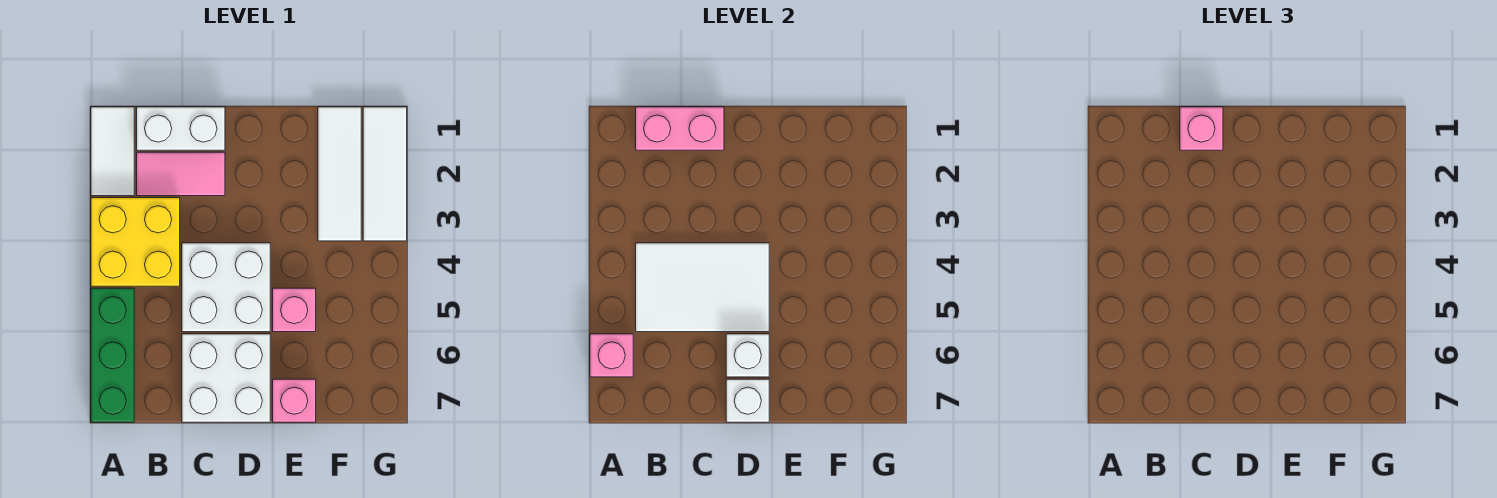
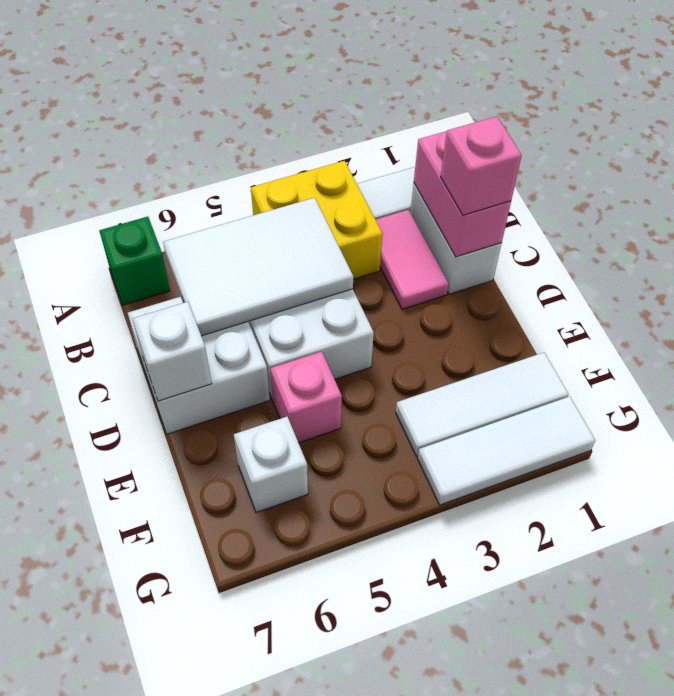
green brick A5:A7 level 1 -> green brick A7 level 1
pink brick A6 level 2 -> none
white tile B4:D5 level 2 -> white tile B4:C6 level 2
white brick D6 level 2 -> white brick F6 level 1
pink brick E7 level 1 -> none

